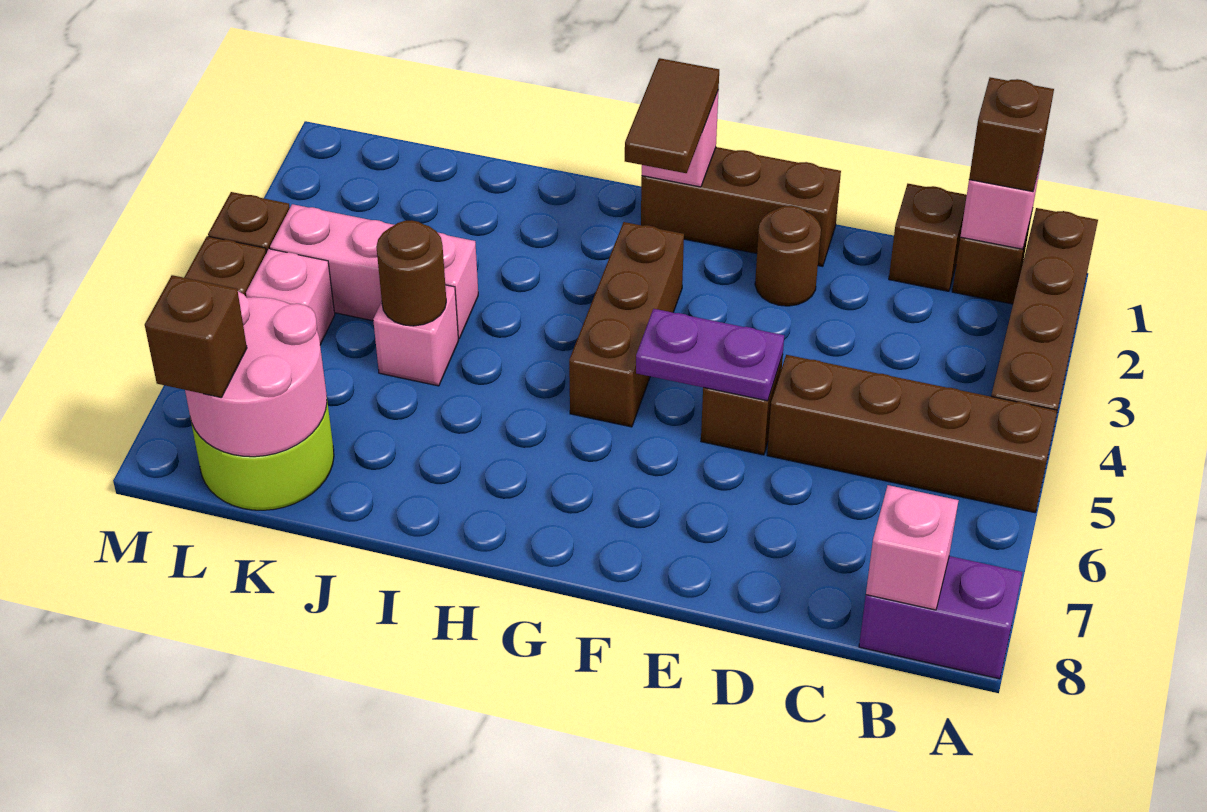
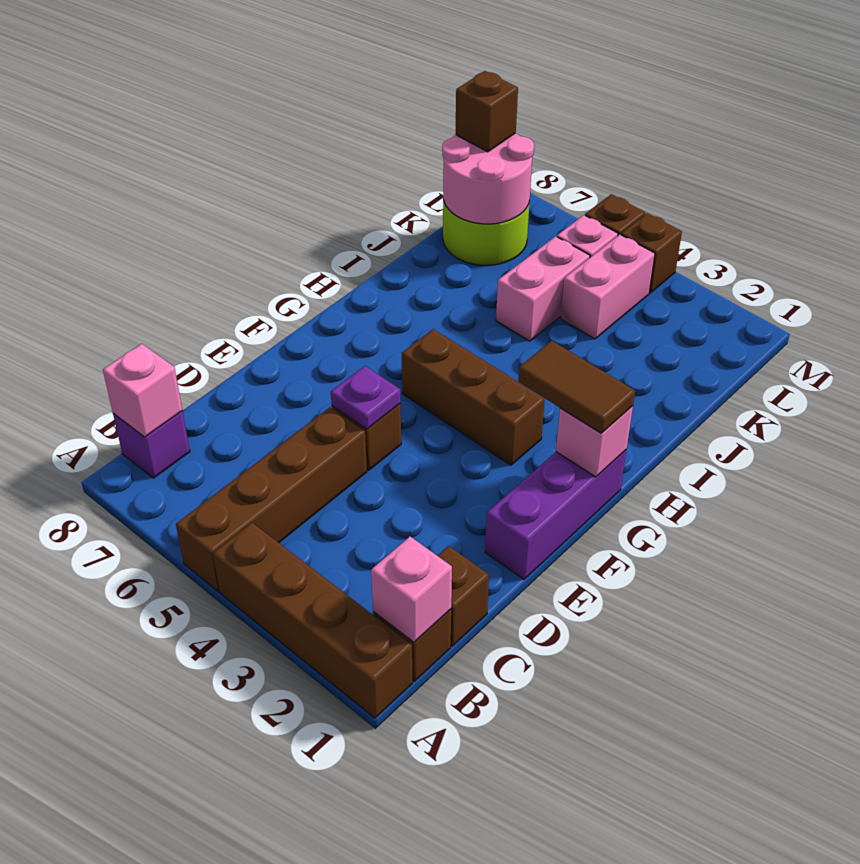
purple brick A8:B8 level 1 -> purple brick B8 level 1
brown brick B1 level 3 -> none
brown brick E1:G1 level 1 -> purple brick E1:G1 level 1
brown round brick E2 level 1 -> none
purple plate E5:F5 level 2 -> purple plate E5 level 2
pink brick J4:L4 level 1 -> pink brick K4:L4 level 1
pink brick J5 level 1 -> pink brick J5:K5 level 1
brown round brick J5 level 2 -> none

